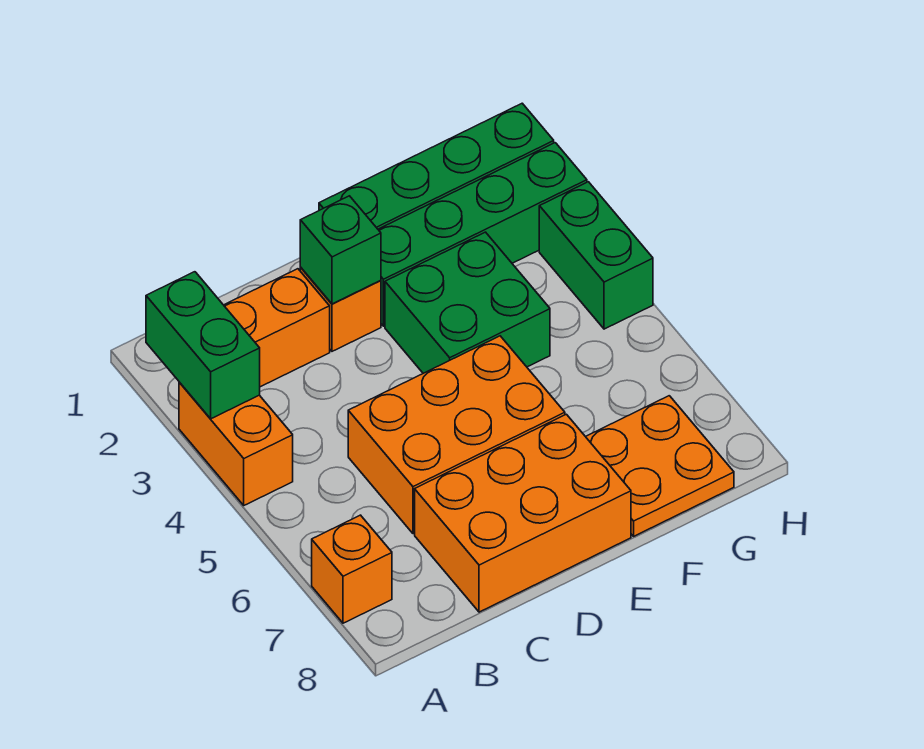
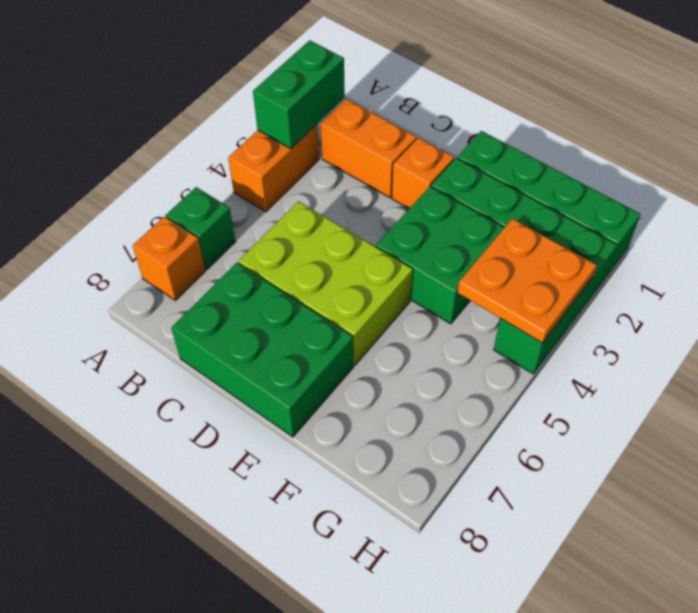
orange brick C5:E6 level 1 -> lime brick C5:E6 level 1
orange brick C7:E8 level 1 -> green brick C7:E8 level 1
green brick D2 level 2 -> green brick A6 level 1
orange plate F7:G8 level 1 -> orange plate G3:H4 level 2

